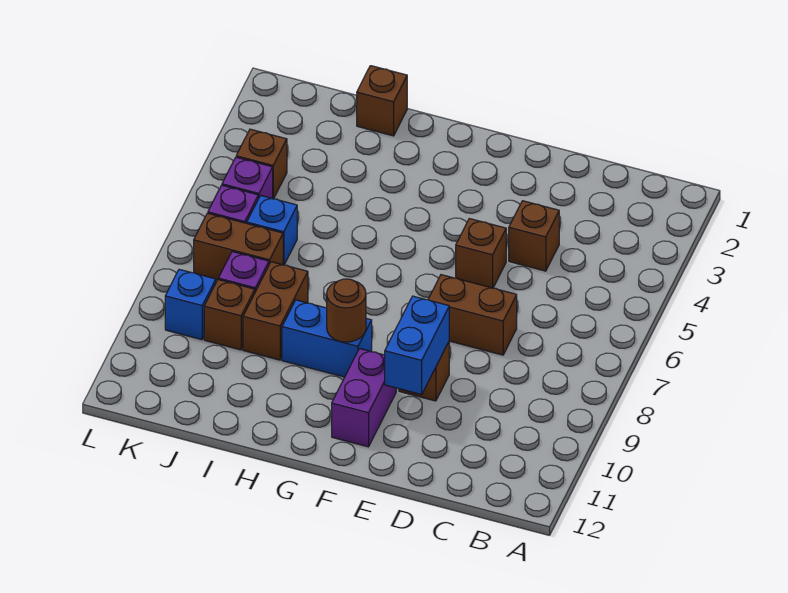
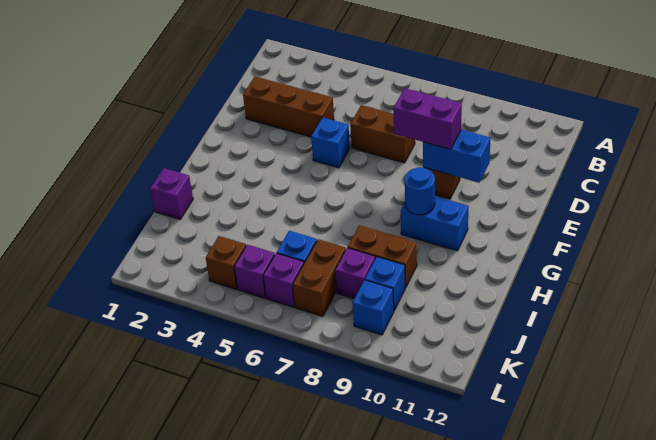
brown brick D4 level 1 -> brown brick D2:D4 level 1
brown brick D7:E7 level 1 -> brown brick D6:D7 level 1
brown brick E5 level 1 -> blue brick E5 level 1
purple brick F10:F11 level 1 -> purple brick E8:E9 level 3
blue brick G9:H9 level 1 -> blue brick G9:G10 level 1
brown round brick G9 level 2 -> blue round brick G9 level 2
brown brick I1 level 1 -> purple brick I1 level 1
brown brick J9 level 1 -> blue brick J9 level 1

